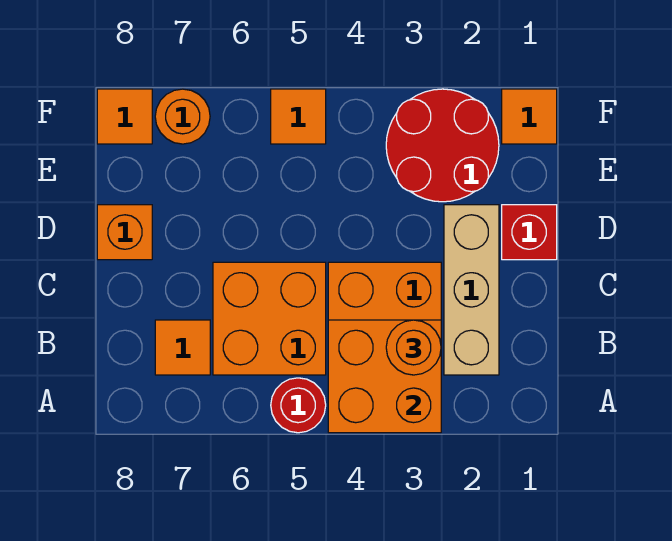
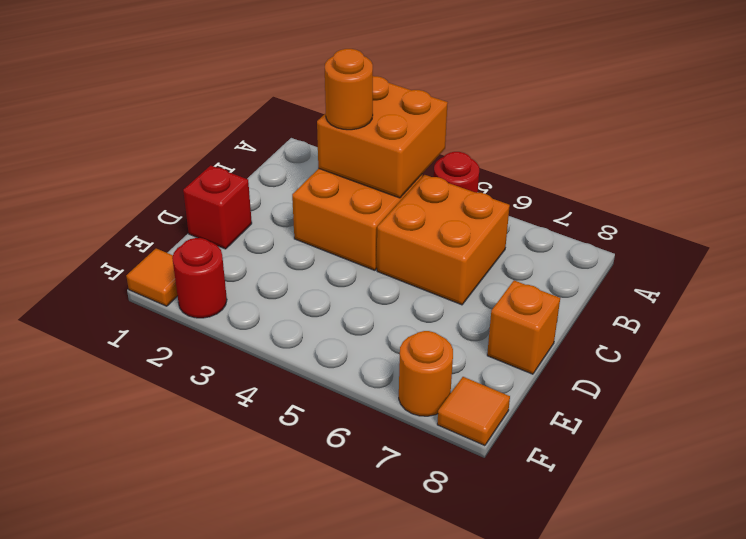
tan brick B2:D2 level 1 -> none
orange tile B7 level 1 -> none
red round brick E2:F3 level 1 -> red round brick F2 level 1
orange tile F5 level 1 -> none

